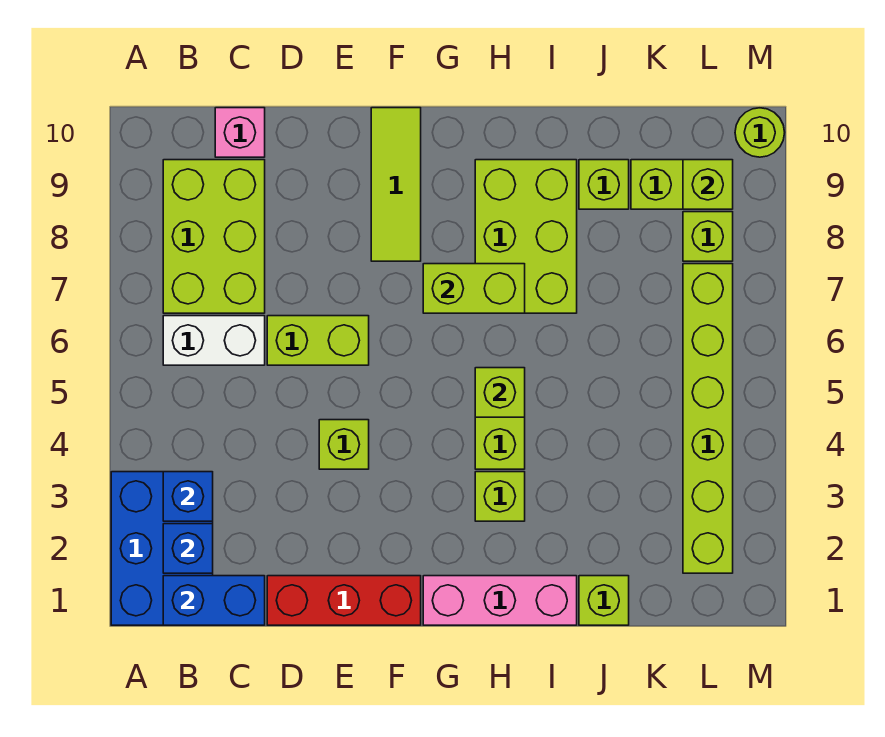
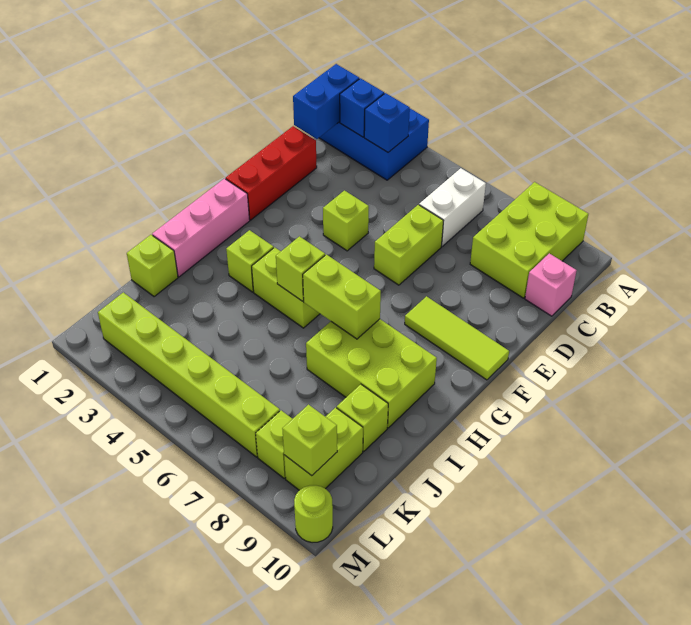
lime brick B7:C9 level 1 -> lime brick A8:C9 level 1
lime brick G7:H7 level 2 -> lime brick H6:H7 level 2

